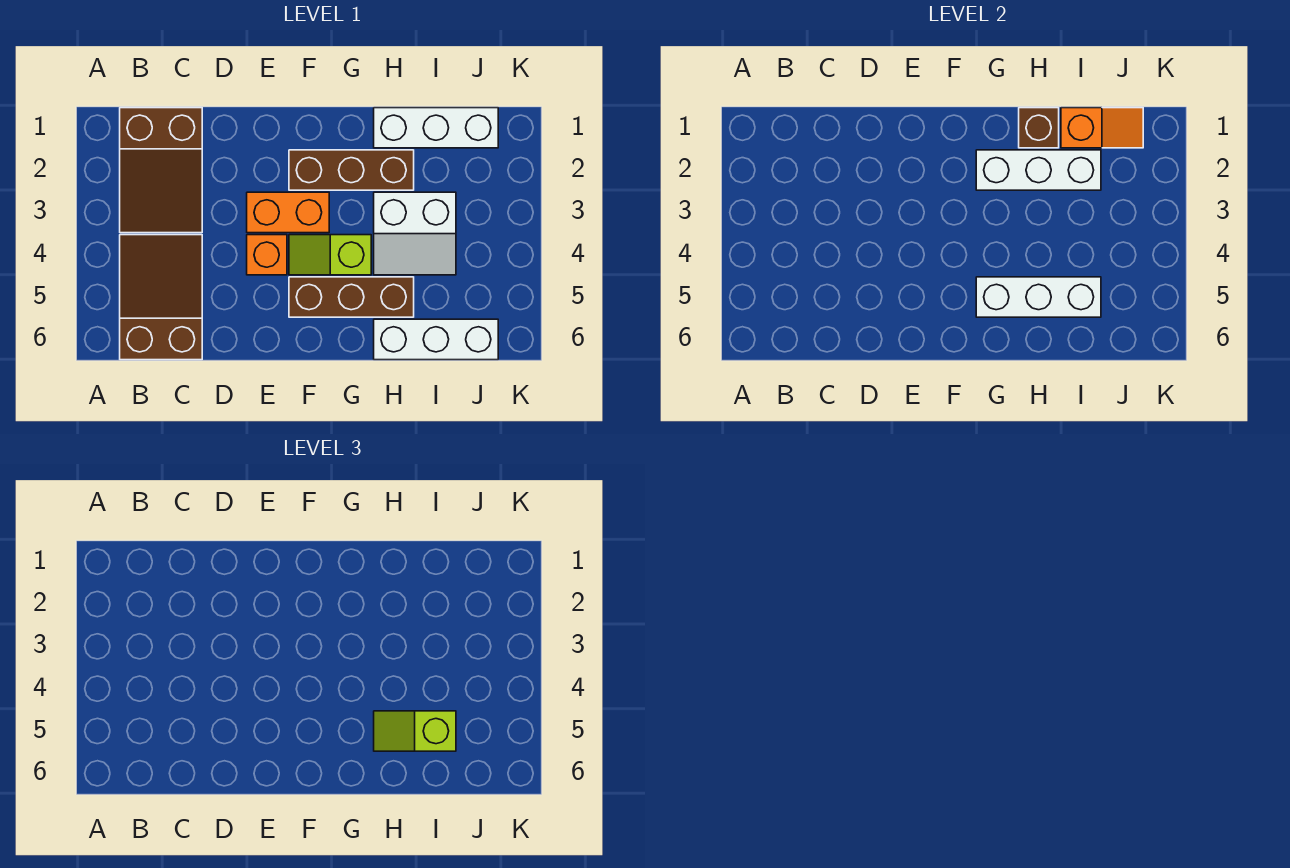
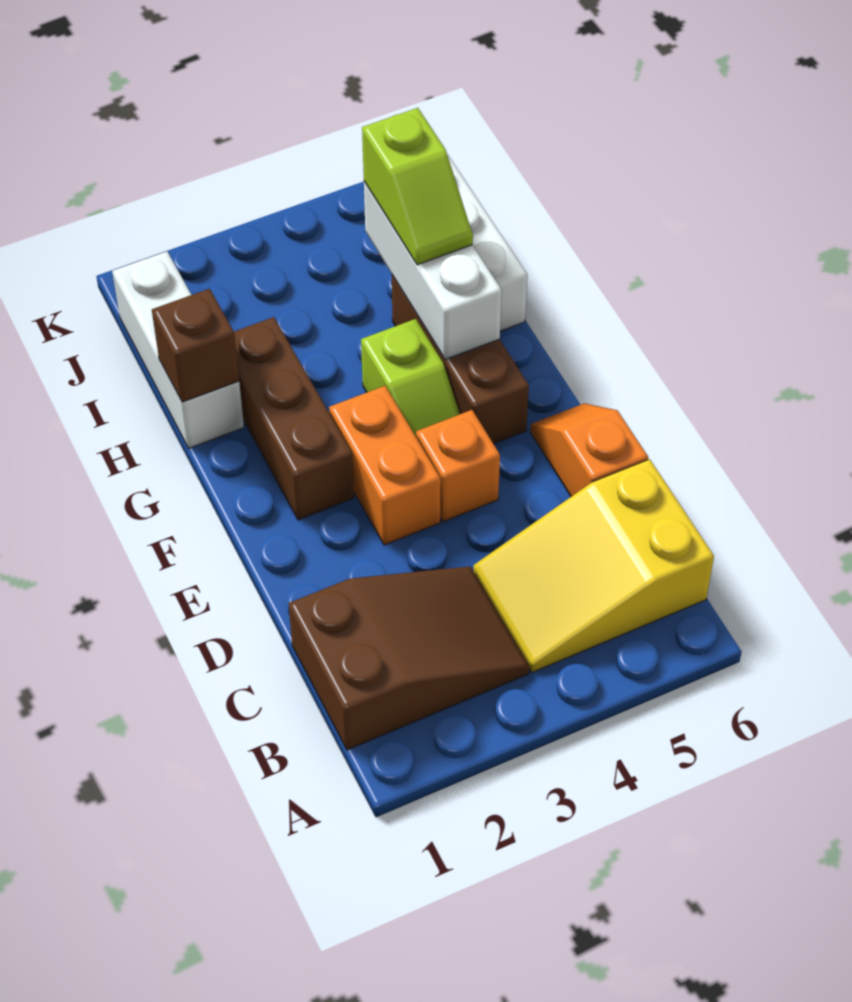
brown slope B4:C6 level 1 top 6 -> yellow slope B4:C6 level 1 top 6
white brick G2:I2 level 2 -> none
white slope H3:I4 level 1 top 3 -> none
orange slope I1:J1 level 2 top I -> orange slope D6:E6 level 1 top D

